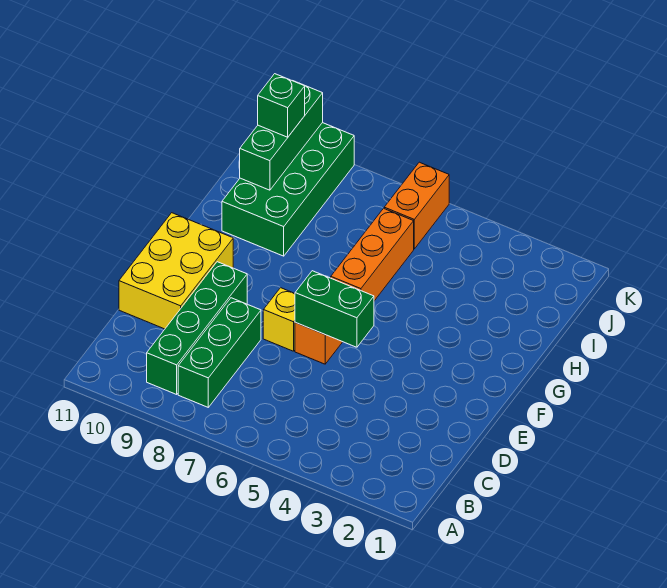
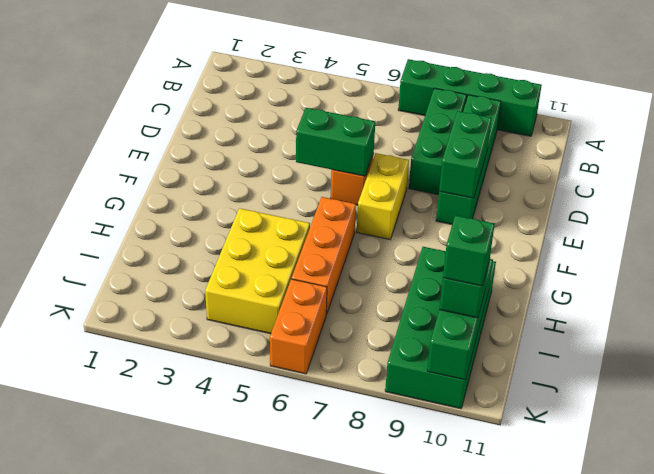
none -> green brick A7:A10 level 1
none -> green brick D9:E9 level 2
yellow brick D10:F11 level 1 -> yellow brick H4:J5 level 1
yellow brick E7 level 1 -> yellow brick E7:F7 level 1
none -> green brick J10 level 4

